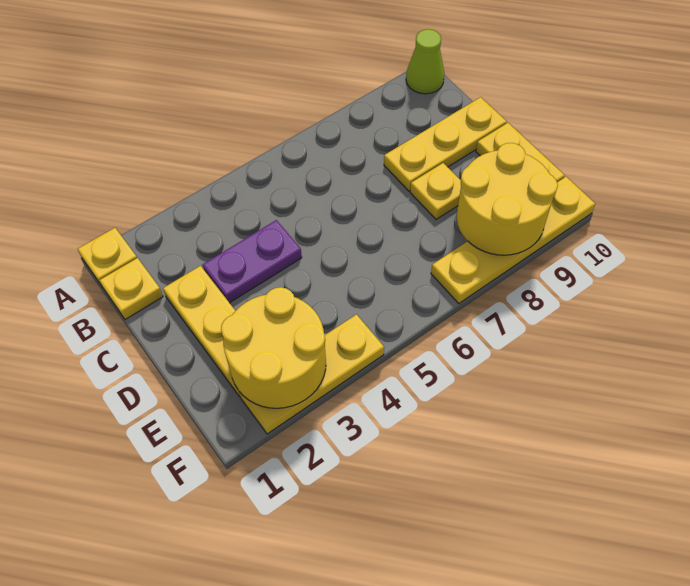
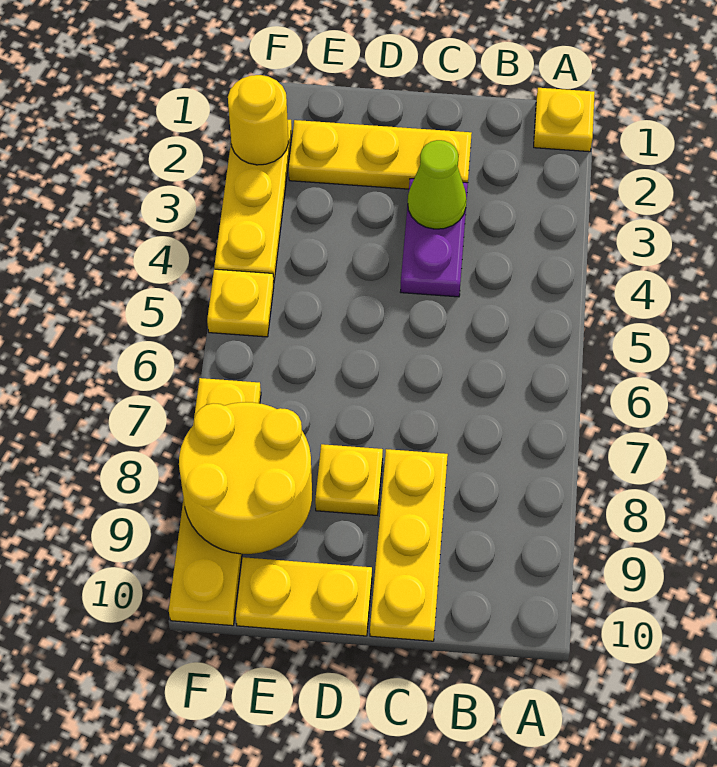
lime cone A10 level 1 -> lime cone C3 level 2
yellow plate B1 level 1 -> yellow plate F5 level 1
yellow round brick E2:F3 level 2 -> yellow round brick F2 level 2

